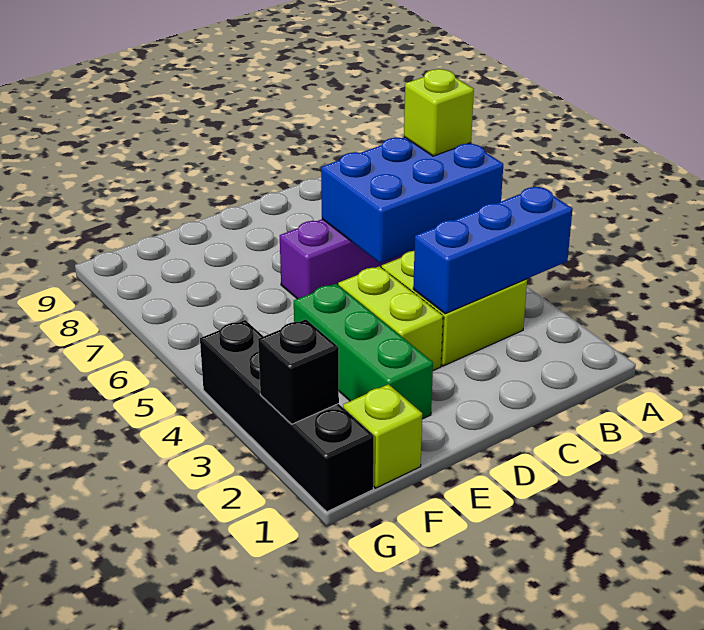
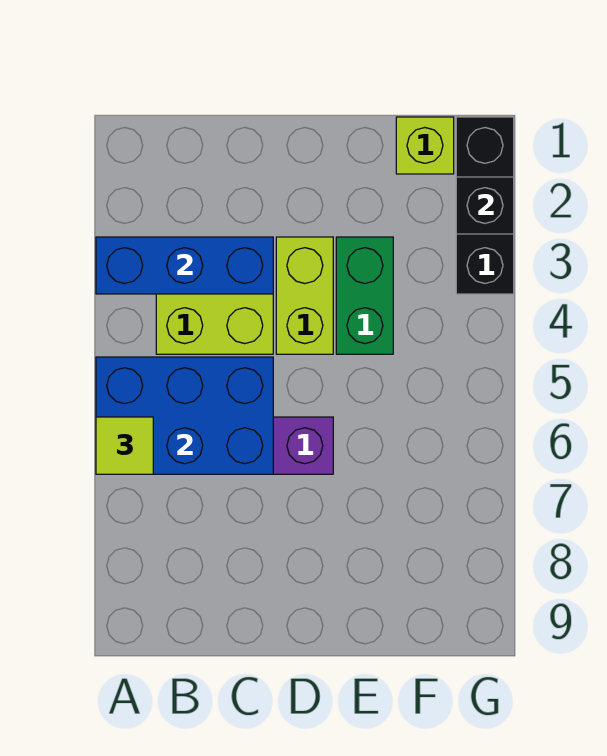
lime brick A6 level 3 -> lime tile A6 level 3
green brick E2:E4 level 1 -> green brick E3:E4 level 1
black brick G1:G4 level 1 -> black brick G1:G3 level 1

